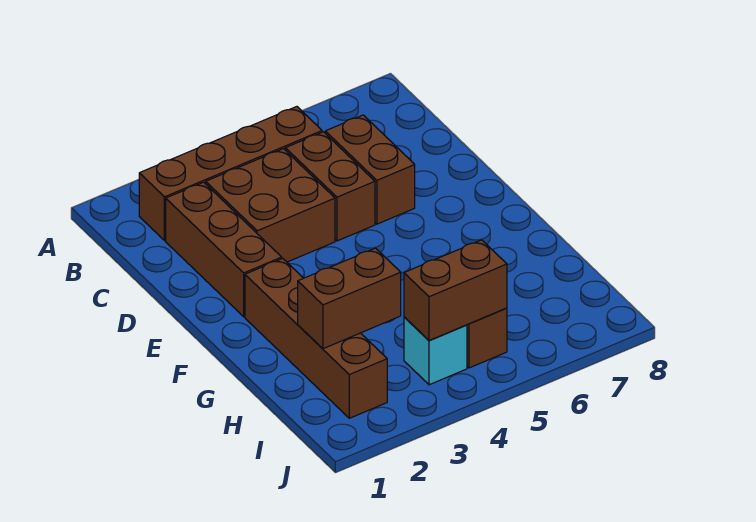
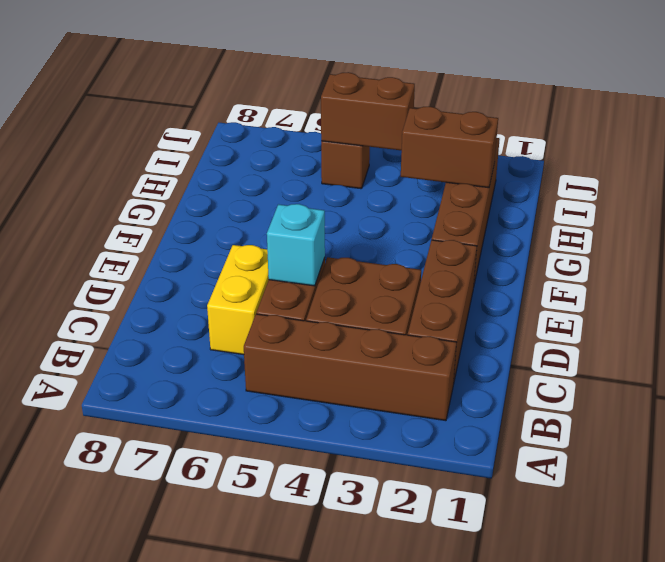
brown brick C6:D6 level 1 -> yellow brick C6:D6 level 1
cyan brick I4 level 1 -> cyan brick D5 level 2

